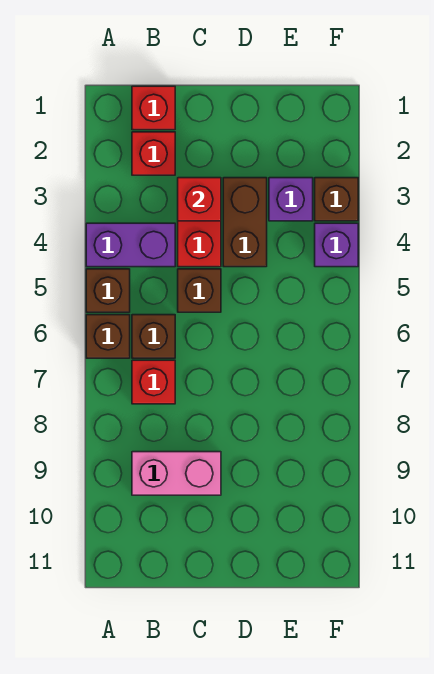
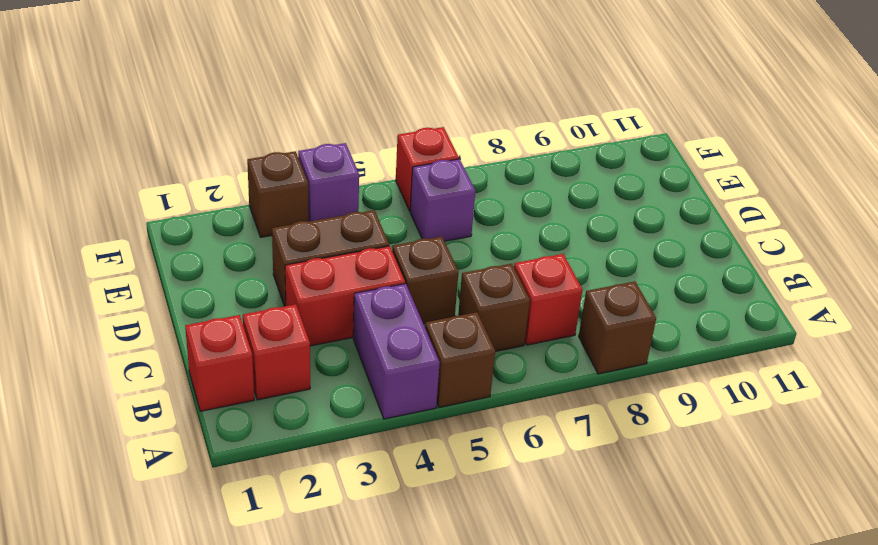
brown brick A6 level 1 -> brown brick A8 level 1
pink brick B9:C9 level 1 -> none
red brick C3 level 2 -> red brick F6 level 1
purple brick E3 level 1 -> purple brick E6 level 1

